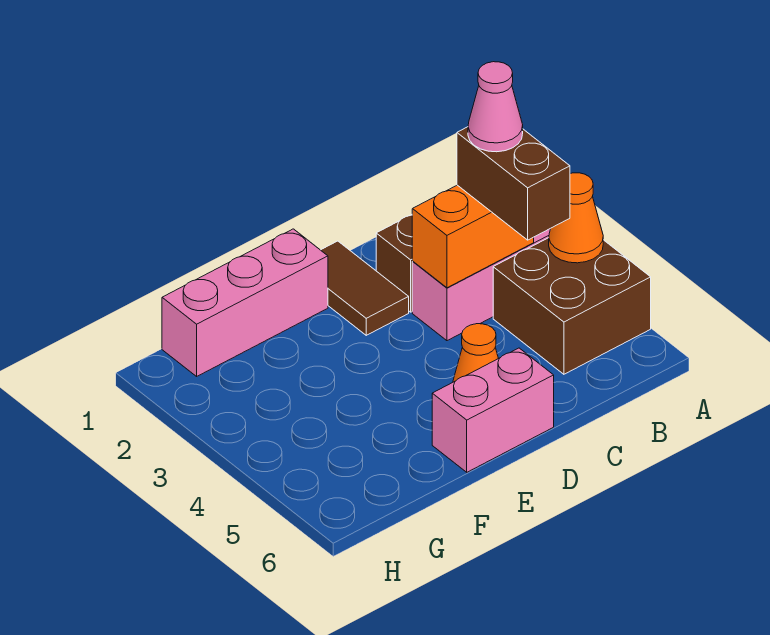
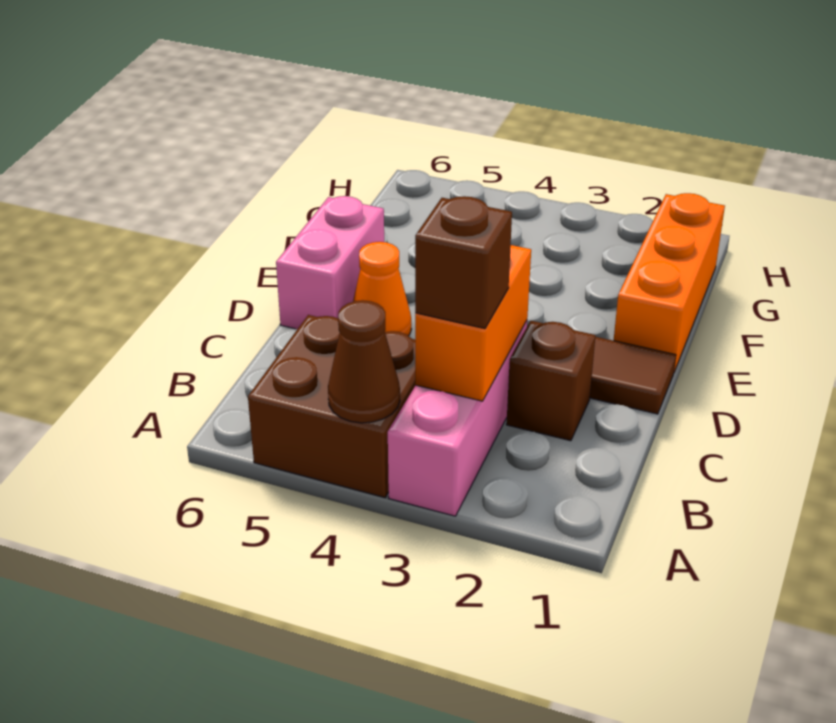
orange cone A4 level 2 -> brown cone A4 level 2
brown brick B3:B4 level 3 -> brown brick B3 level 3
pink cone B3 level 4 -> none
pink brick E1:G1 level 1 -> orange brick E1:G1 level 1

